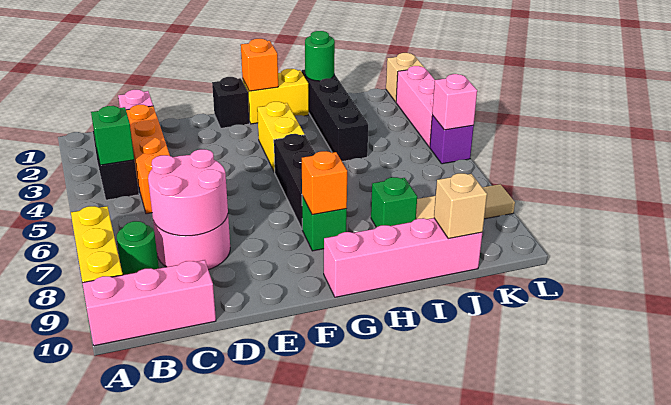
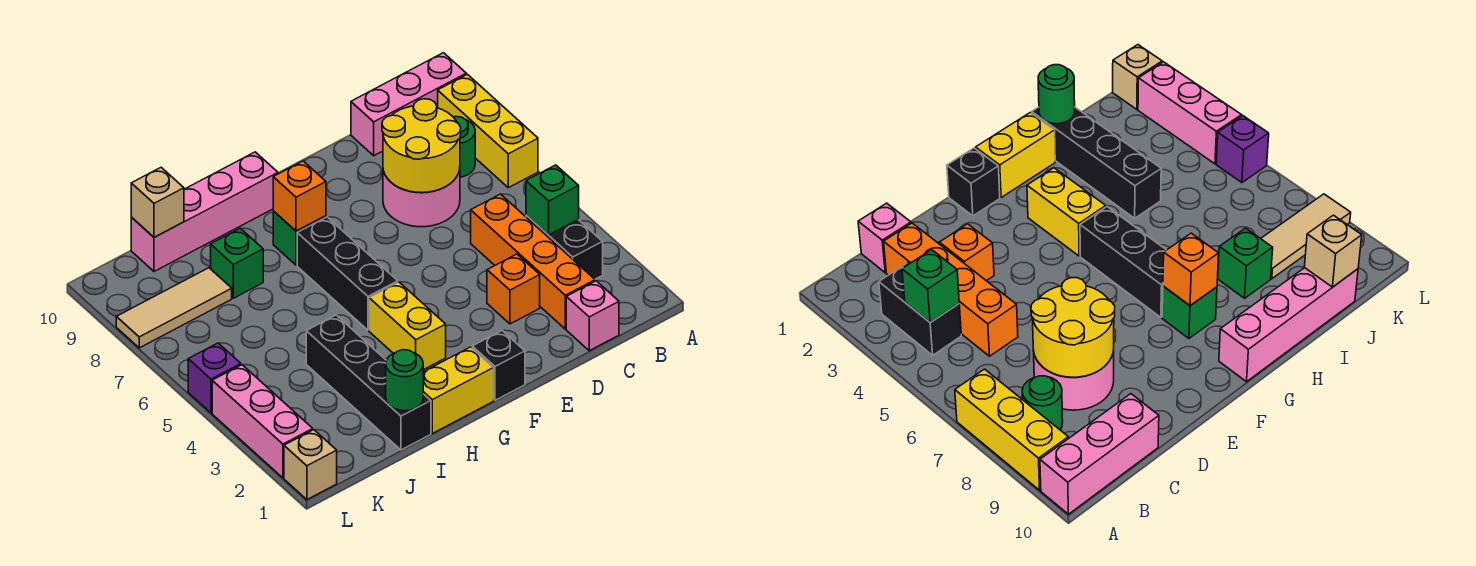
pink round brick C7:D8 level 2 -> yellow round brick C7:D8 level 2
orange brick G1 level 2 -> orange brick D3 level 1
pink brick L5 level 2 -> none

